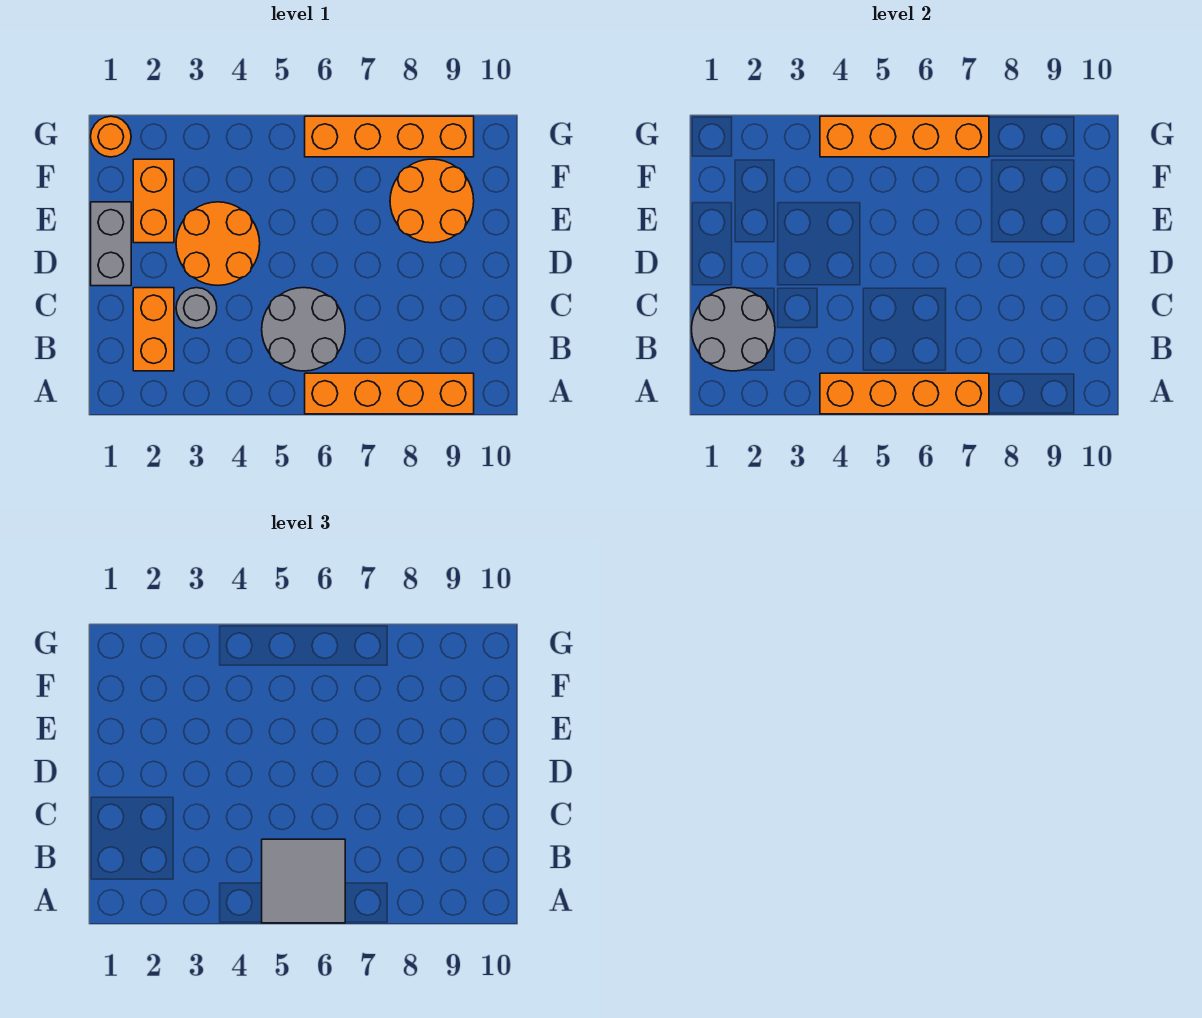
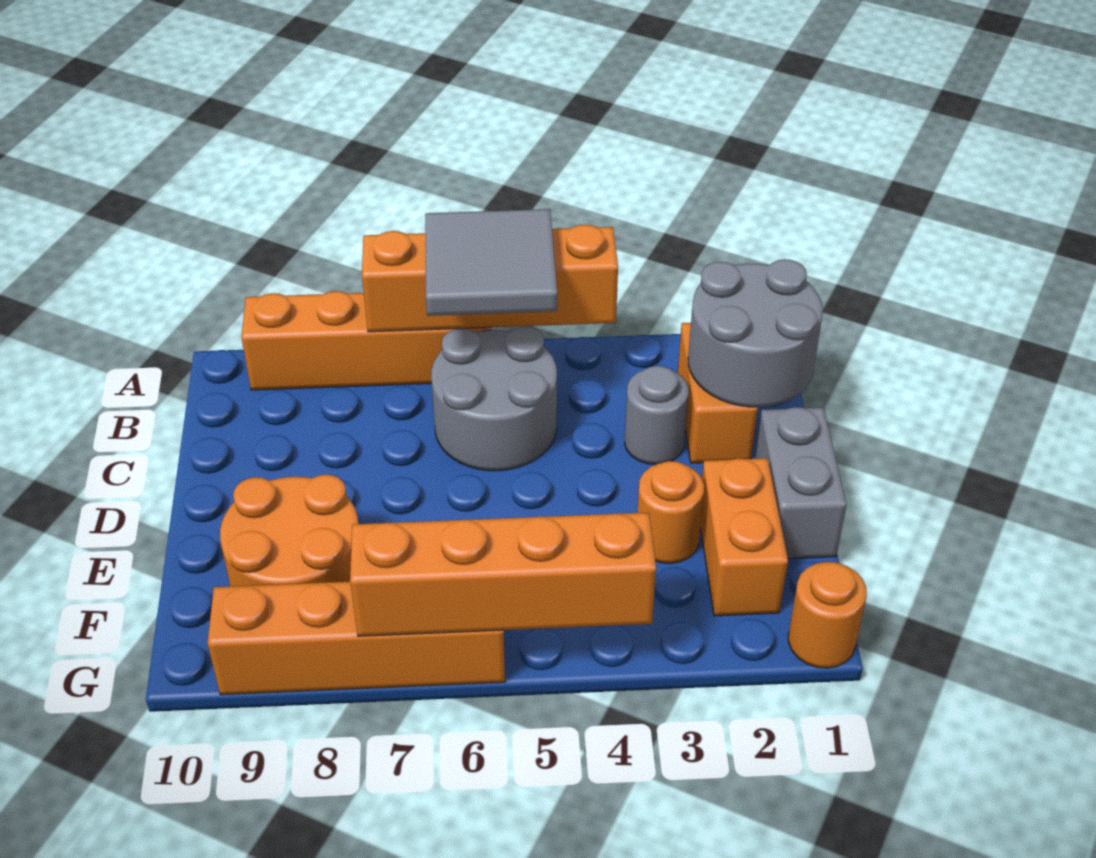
orange round brick D3:E4 level 1 -> orange round brick E3 level 1

